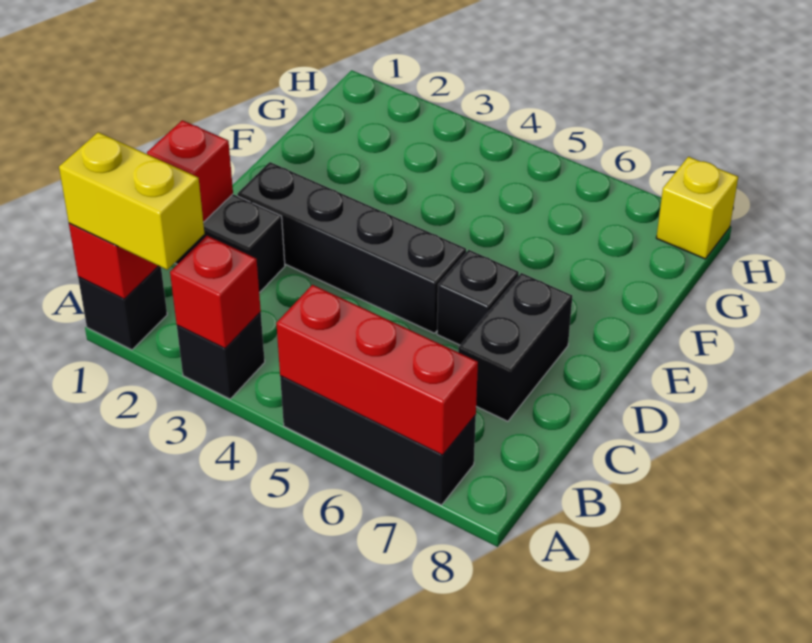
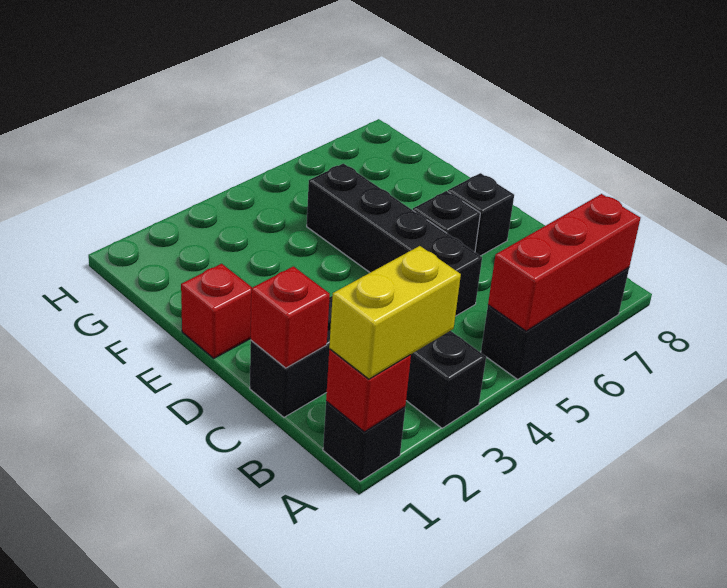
red brick A3 level 2 -> red brick E1 level 1
black brick C7:D7 level 1 -> black brick D7 level 1
black brick D2:D5 level 1 -> black brick C5:F5 level 1
yellow brick H8 level 1 -> none

